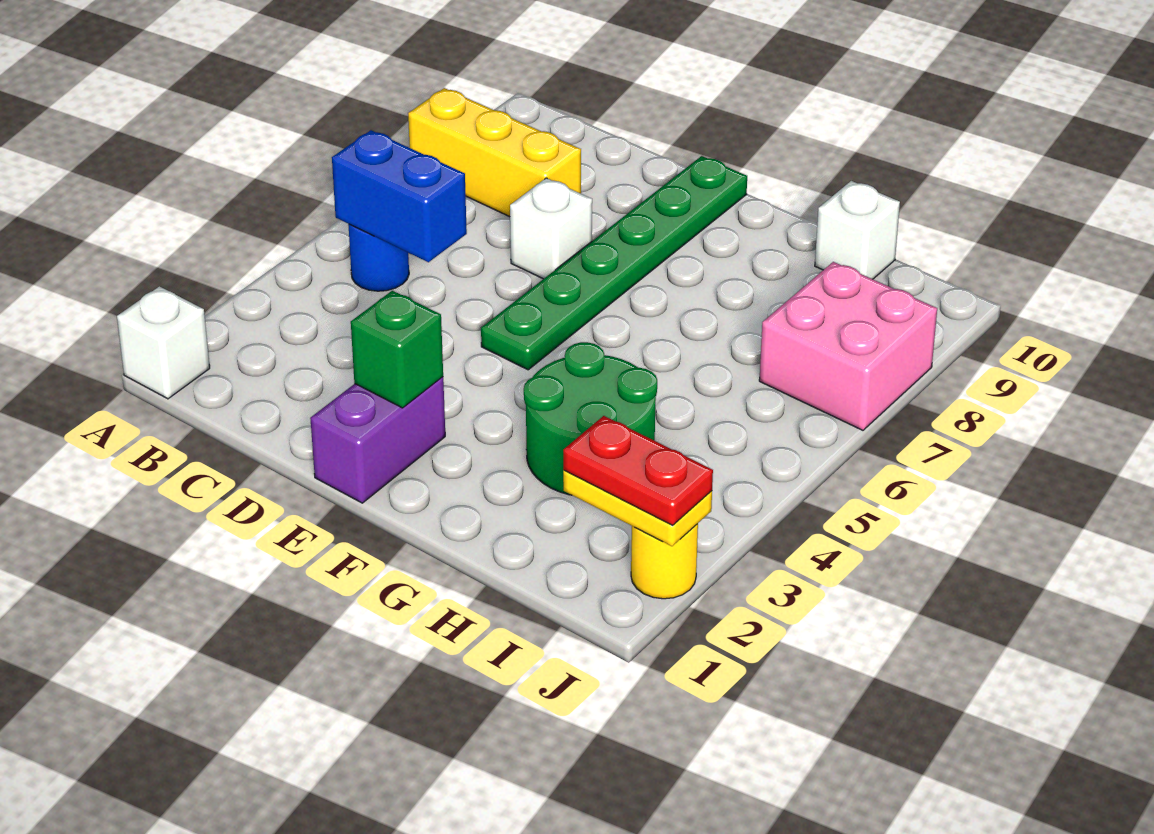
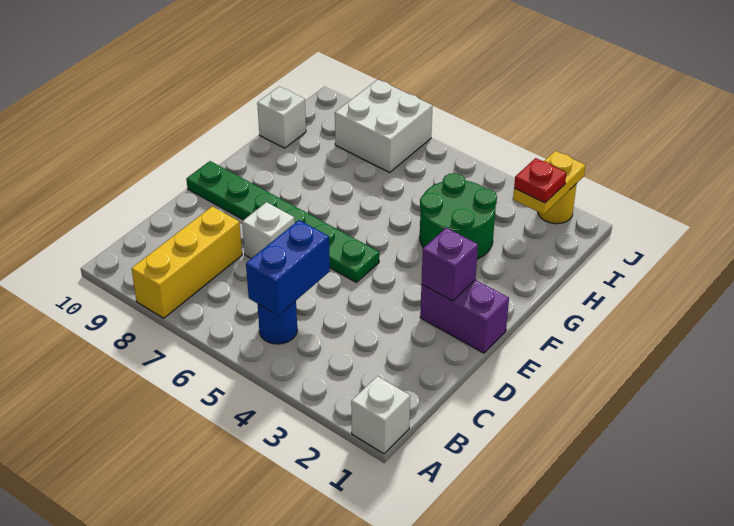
green brick E2 level 2 -> purple brick E2 level 2
red plate I2:J2 level 3 -> red plate I2 level 3
pink brick I7:J8 level 1 -> white brick I7:J8 level 1

